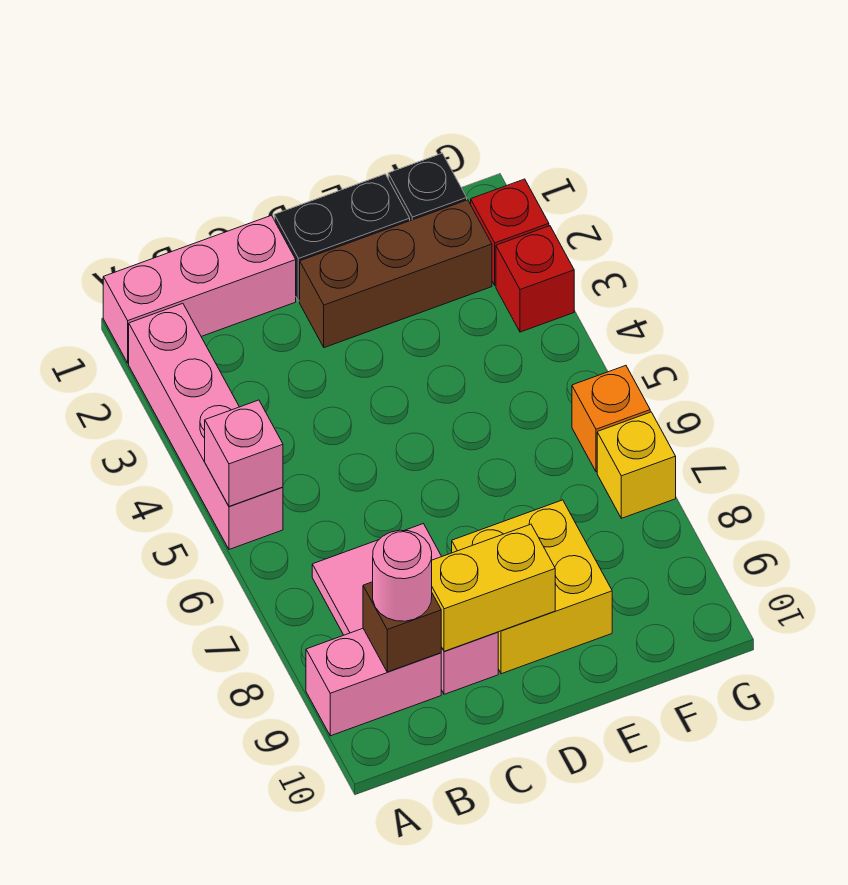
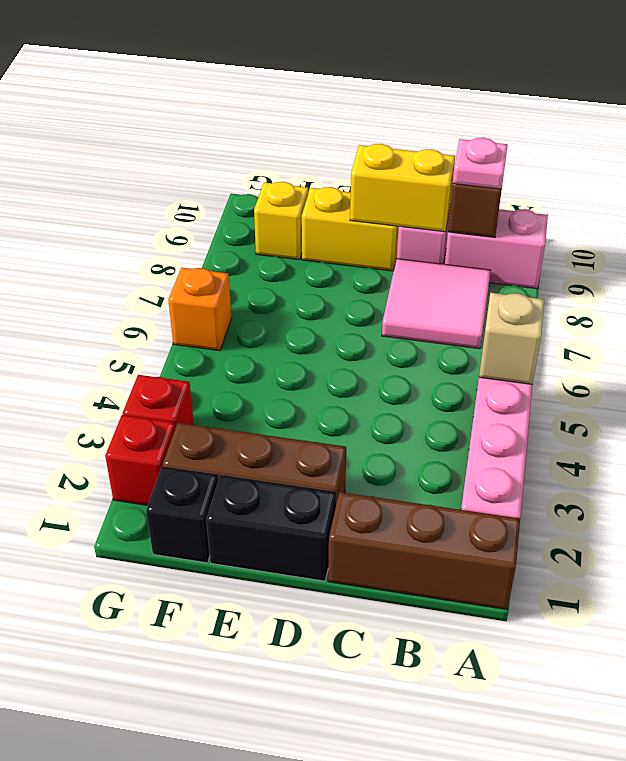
pink brick A1:C1 level 1 -> brown brick A1:C1 level 1
pink brick A5 level 2 -> tan brick A5 level 2
pink round brick B9 level 3 -> pink plate B9 level 3
yellow brick D8:E9 level 1 -> yellow brick D9:E9 level 1
yellow brick G7 level 1 -> yellow brick F9 level 1

